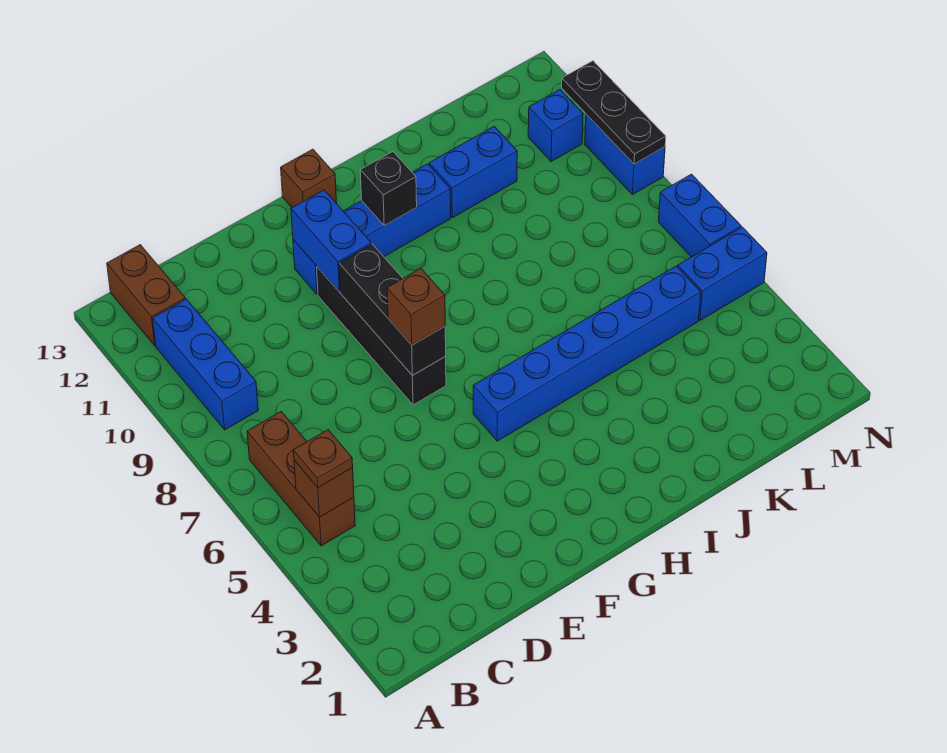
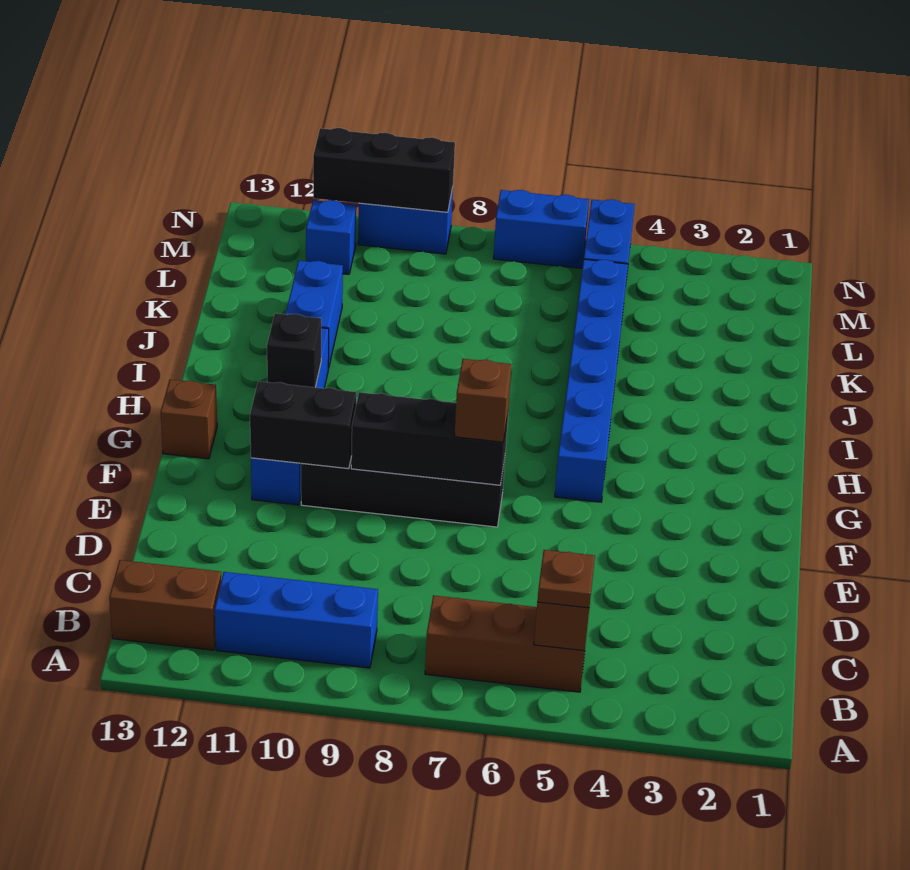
blue brick F10:F11 level 2 -> black brick F10:F11 level 2
black plate N9:N11 level 2 -> black brick N9:N11 level 2

